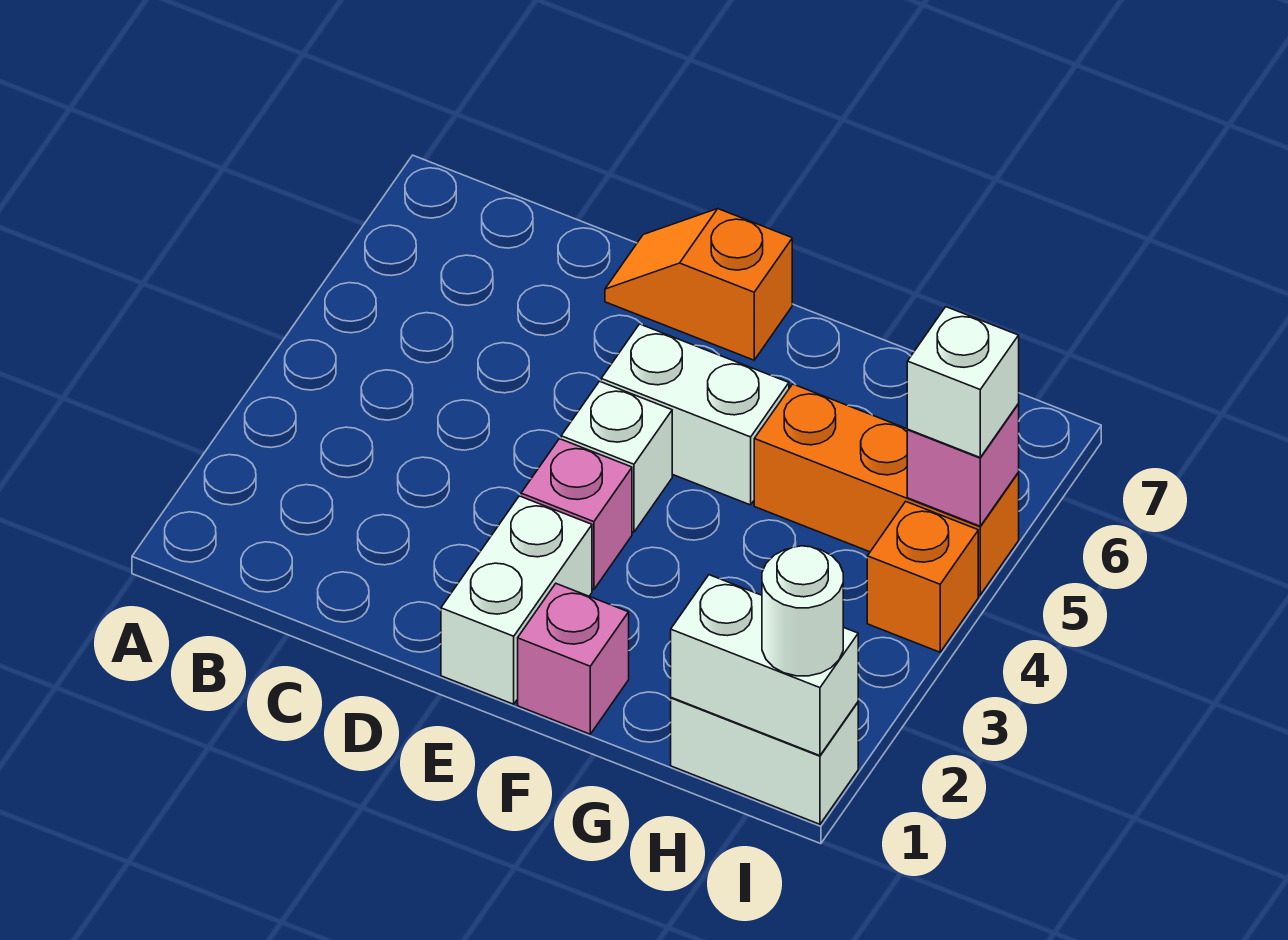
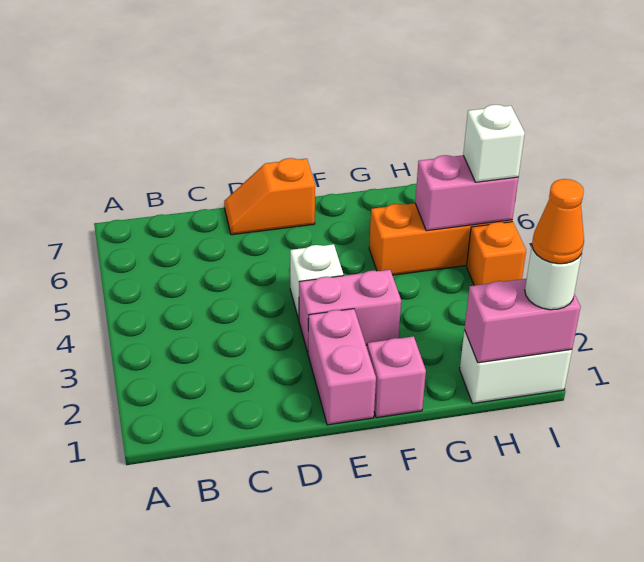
white brick E1:E2 level 1 -> pink brick E1:E2 level 1
pink brick E3 level 1 -> pink brick E3:F3 level 1
white brick E5:F5 level 1 -> none
white brick H1:I1 level 2 -> pink brick H1:I1 level 2
none -> orange cone I1 level 4
pink brick I5 level 2 -> pink brick H5:I5 level 2

